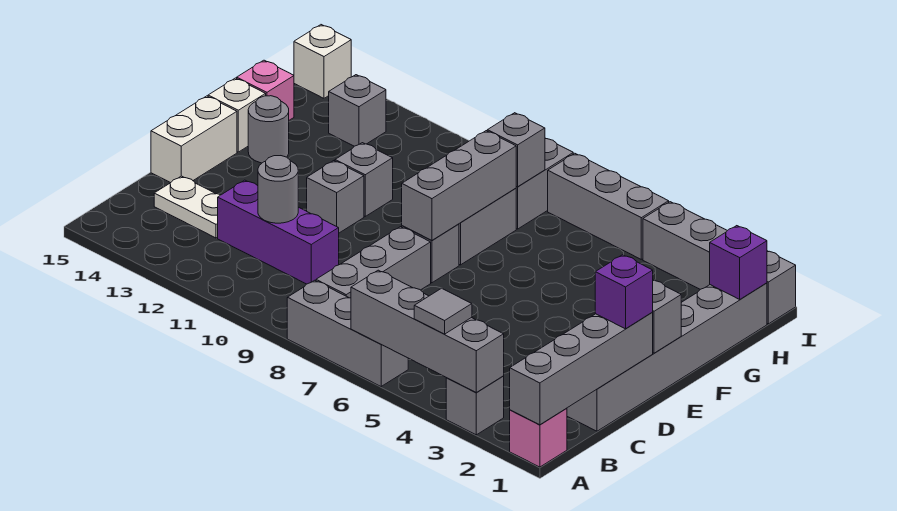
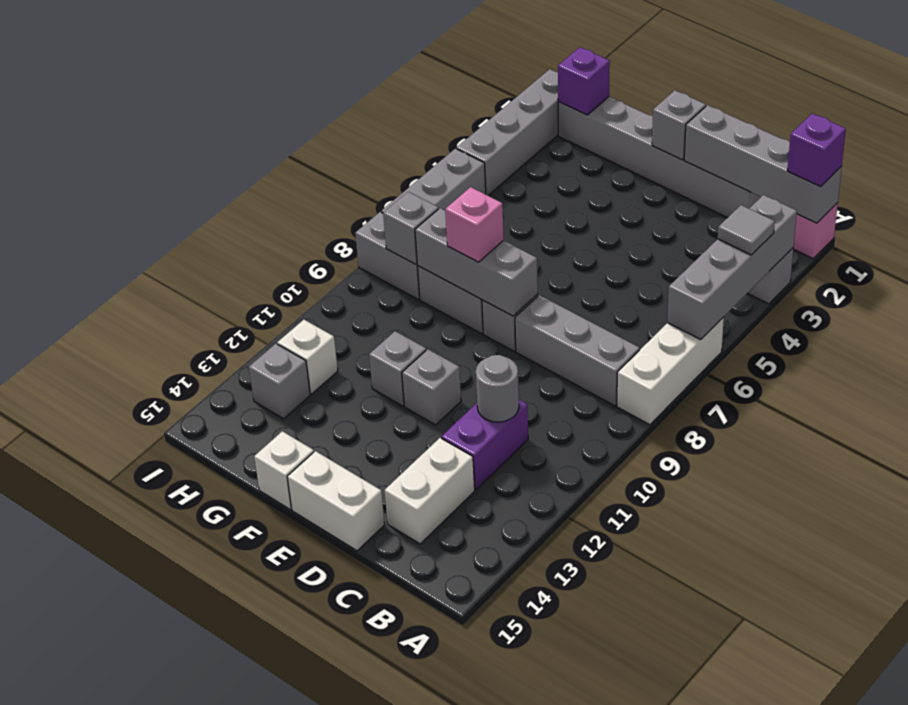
grey brick A6:A8 level 1 -> white brick A6:A8 level 1
purple brick C10:C12 level 1 -> purple brick C11:C12 level 1
white plate C13:C14 level 1 -> white brick C13:C14 level 1
purple brick D1 level 3 -> purple brick A1 level 3
grey round brick F14 level 1 -> none
pink brick G15 level 1 -> pink brick F8 level 3
white brick I15 level 1 -> white brick H12 level 1

